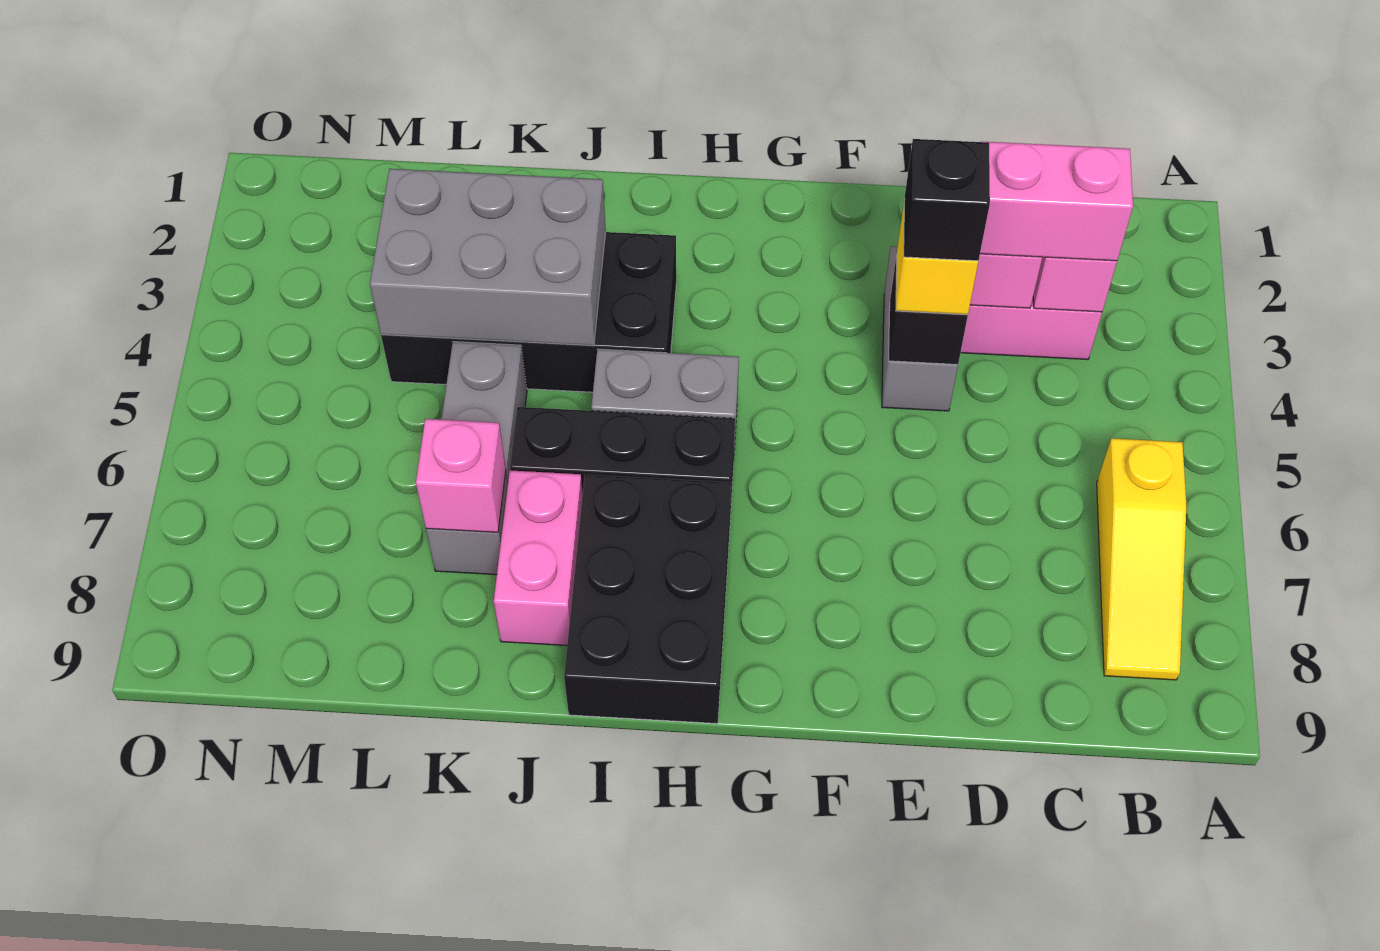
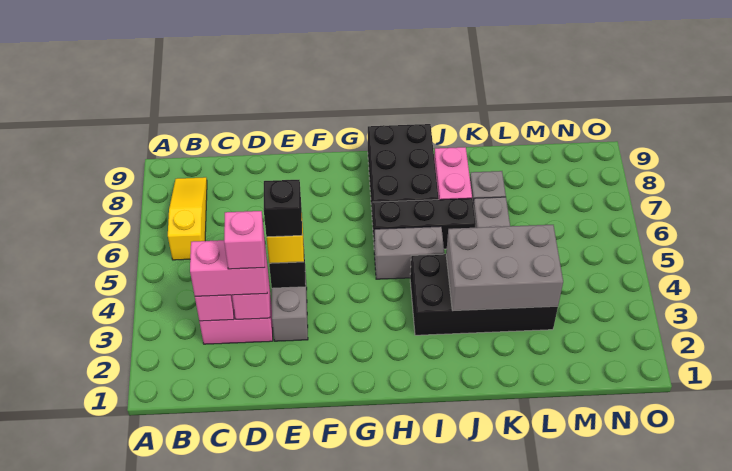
pink brick K7 level 2 -> pink brick D3 level 4

